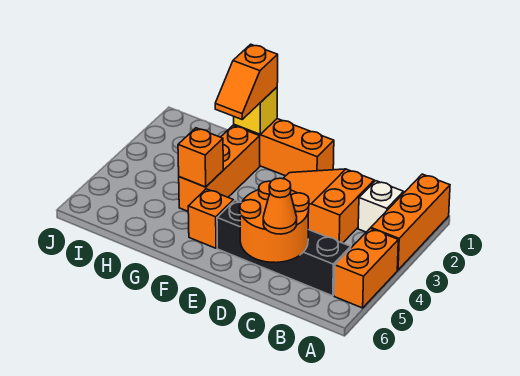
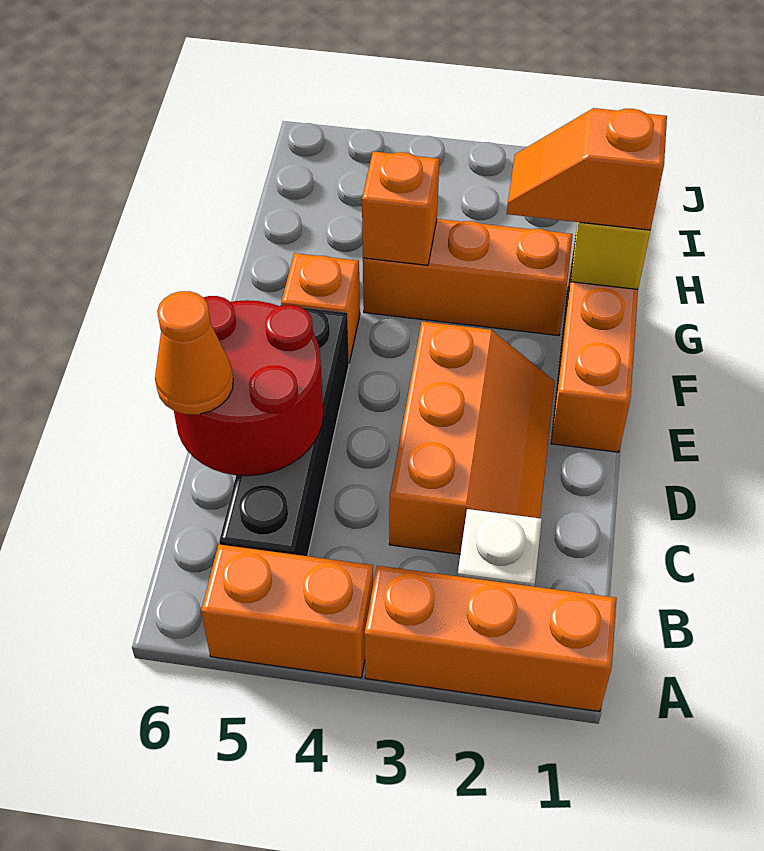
orange slope C2:E3 level 1 top C -> orange slope C2:E3 level 1 top 3
orange round brick C5:D6 level 2 -> red round brick C5:D6 level 2

